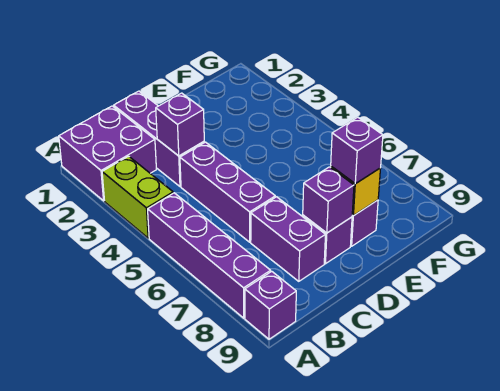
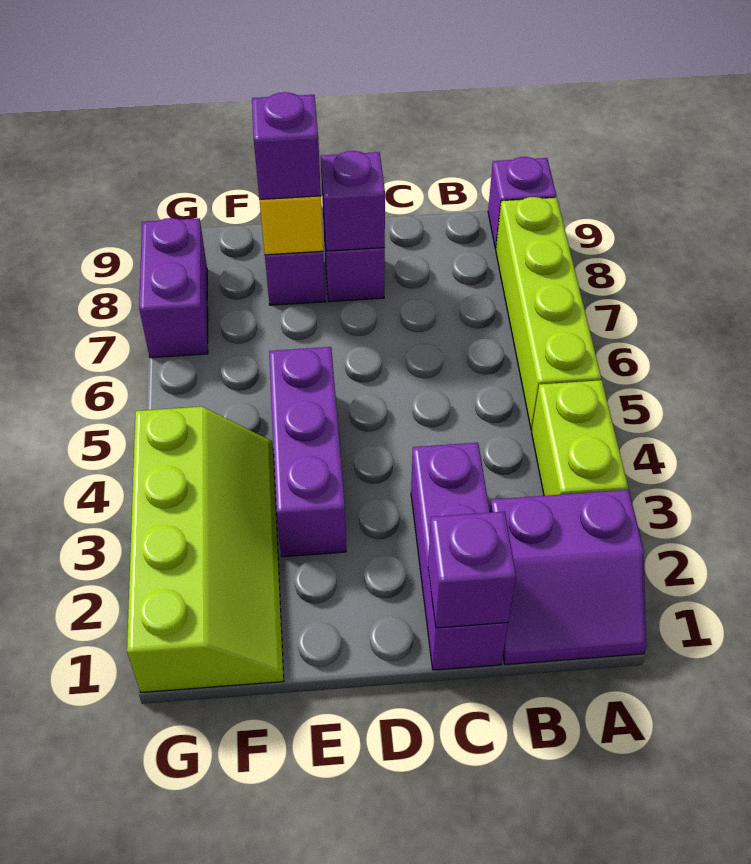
purple brick A1:B2 level 1 -> purple slope A1:B2 level 1 top 2
purple brick A5:A8 level 1 -> lime brick A5:A8 level 1
purple brick C3 level 2 -> purple brick C1 level 2
purple brick C4:C6 level 1 -> purple brick E3:E5 level 1
purple brick C7:C8 level 1 -> purple brick G7:G8 level 1
none -> lime slope F1:G4 level 1 top G

